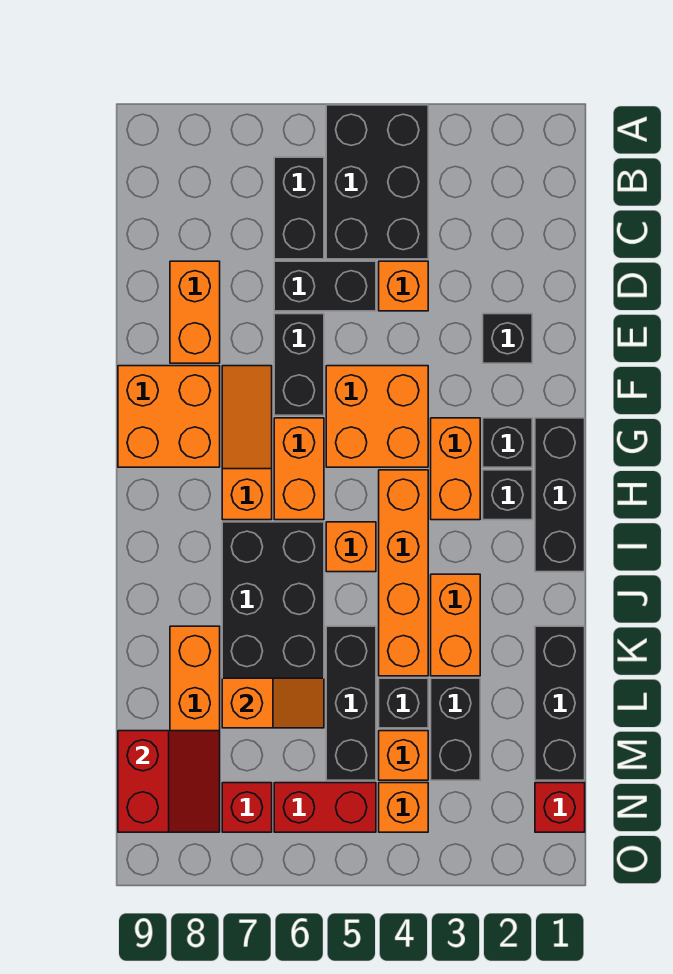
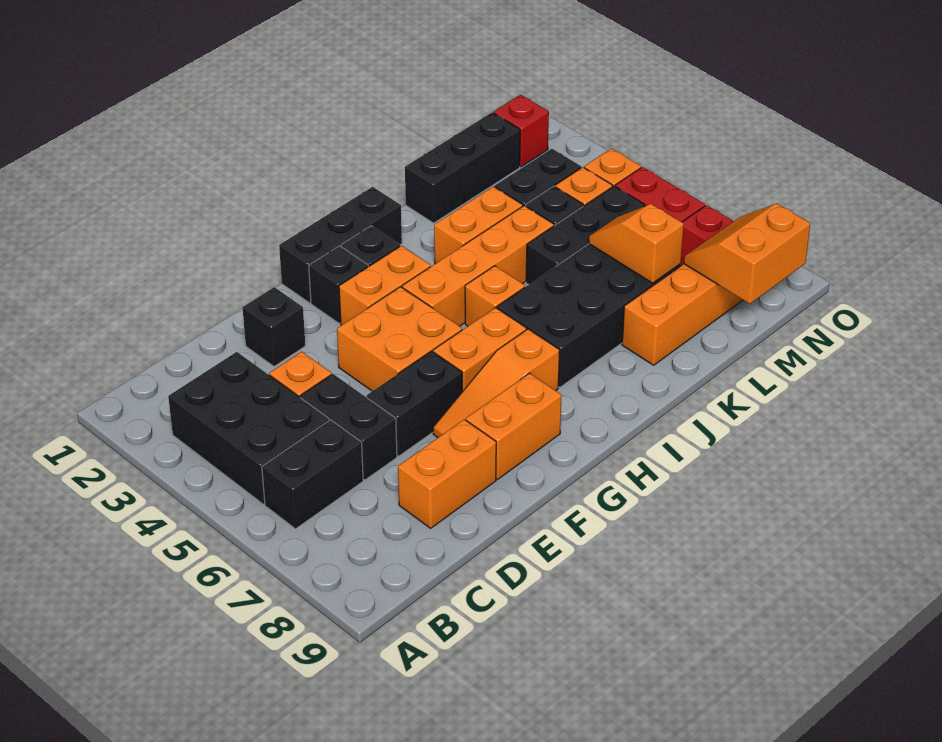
black brick A4:C5 level 1 -> black brick B3:C5 level 1
orange brick F8:G9 level 1 -> orange brick F8:G8 level 1
red slope M8:N9 level 2 top 9 -> orange slope M8:N9 level 2 top 9

